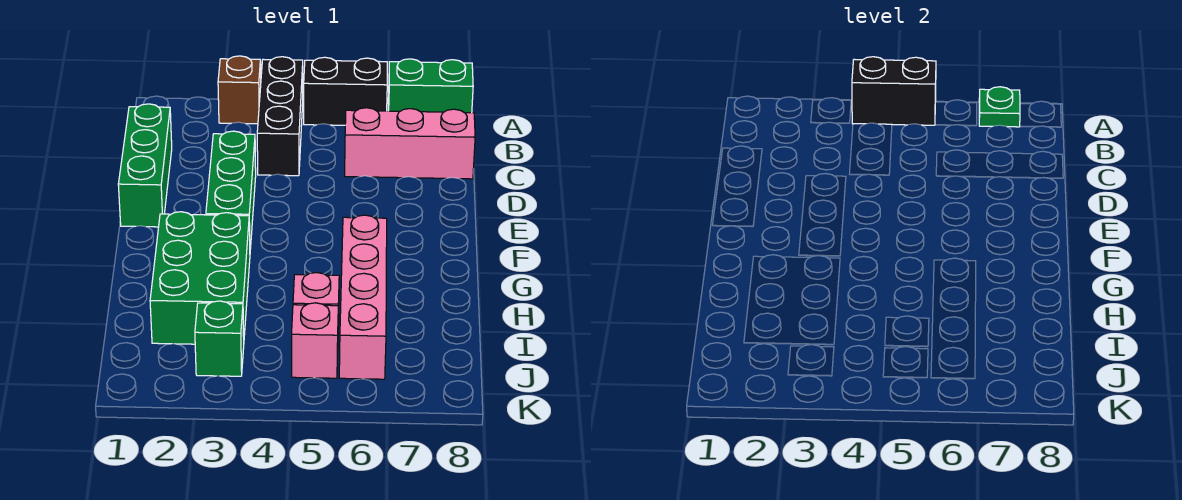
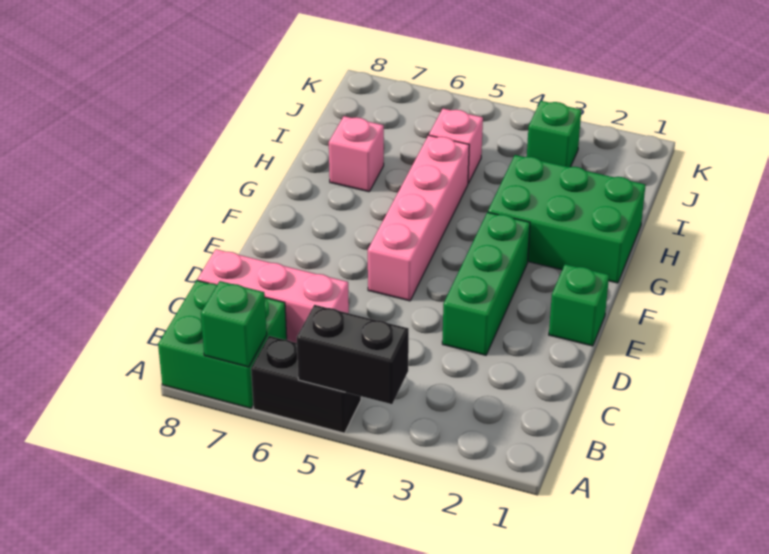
brown brick A3 level 1 -> none
black brick A4:C4 level 1 -> none
green brick A7:A8 level 1 -> green brick A7:B8 level 1
green plate A7 level 2 -> green brick A7 level 2
green brick C1:E1 level 1 -> green brick E1 level 1
green brick G2:I3 level 1 -> green brick G1:H3 level 1
pink brick G6:J6 level 1 -> pink brick E5:H5 level 1
pink brick J5 level 1 -> pink brick H7 level 1

